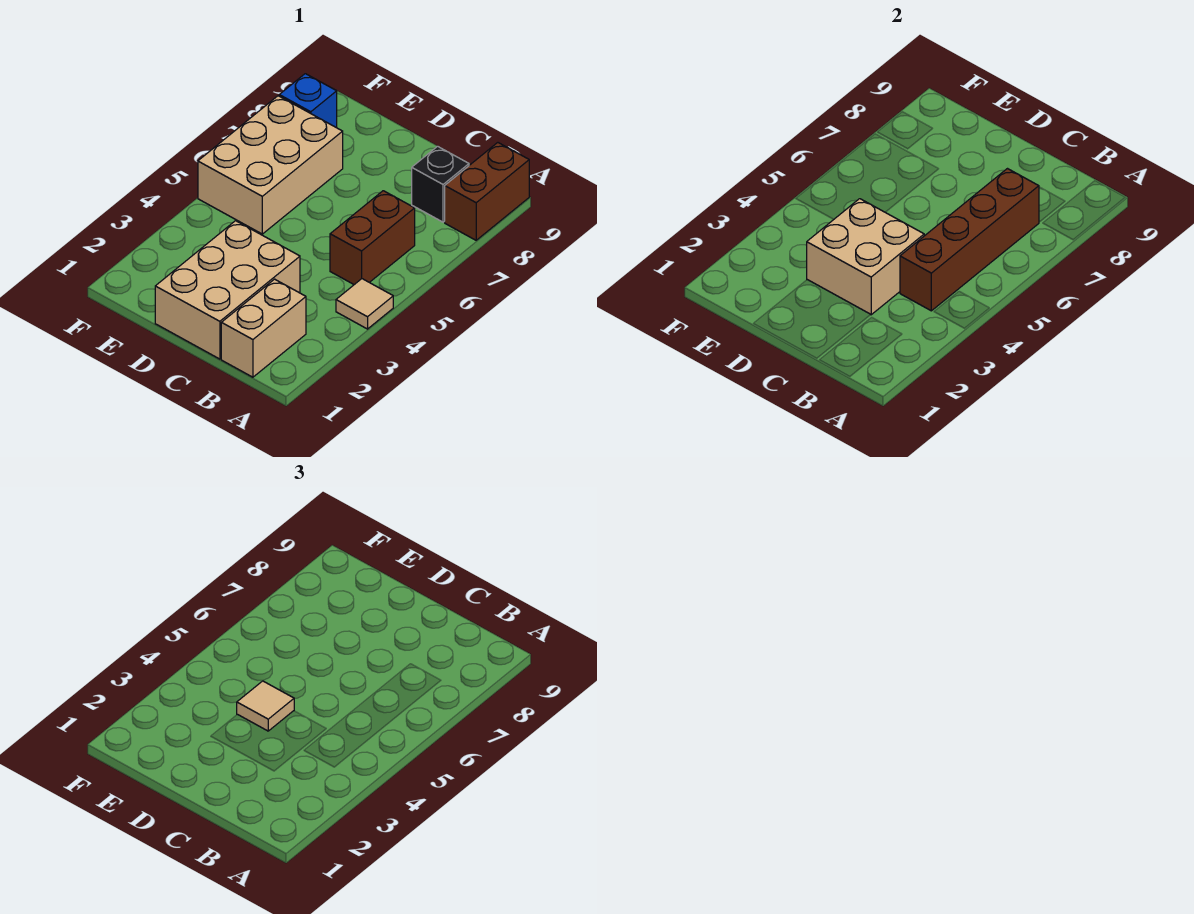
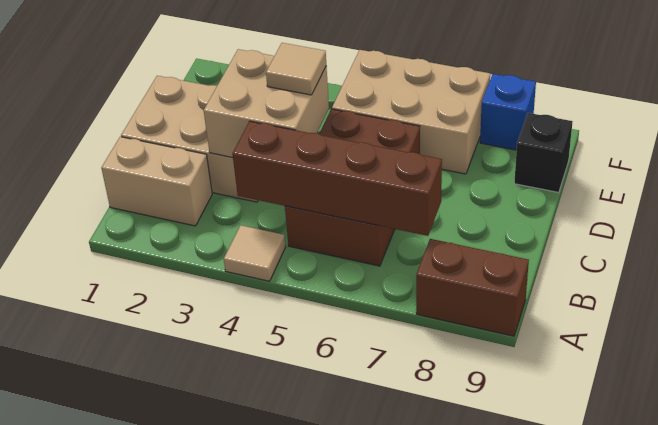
brown brick B5:B6 level 1 -> brown brick B5:D6 level 1
black brick B8 level 1 -> black brick E9 level 1

